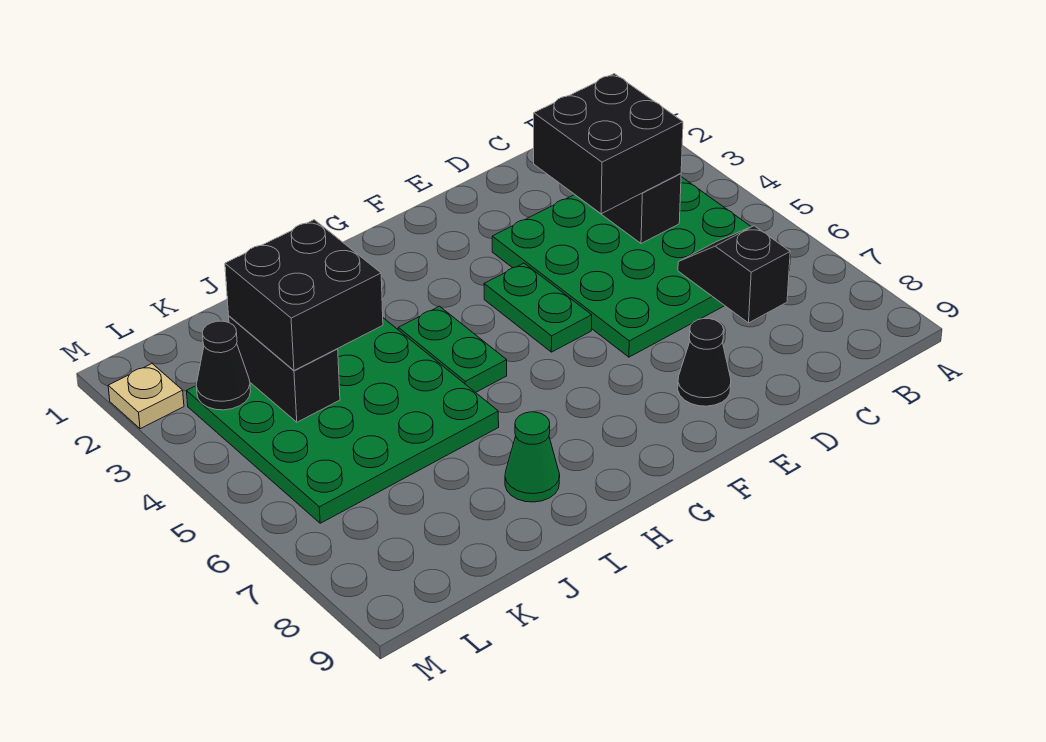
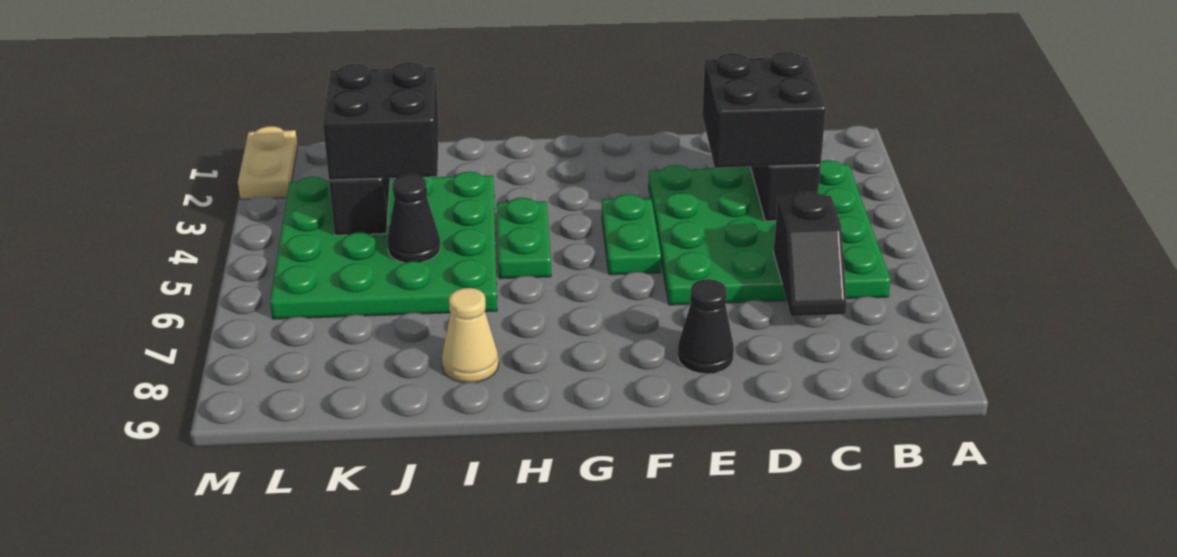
black slope C6:C7 level 2 top 7 -> black slope C6:C7 level 2 top 6
green cone I8 level 1 -> tan cone I8 level 1
black cone L3 level 2 -> black cone J5 level 2
tan plate M2 level 1 -> tan plate M1:M2 level 1

